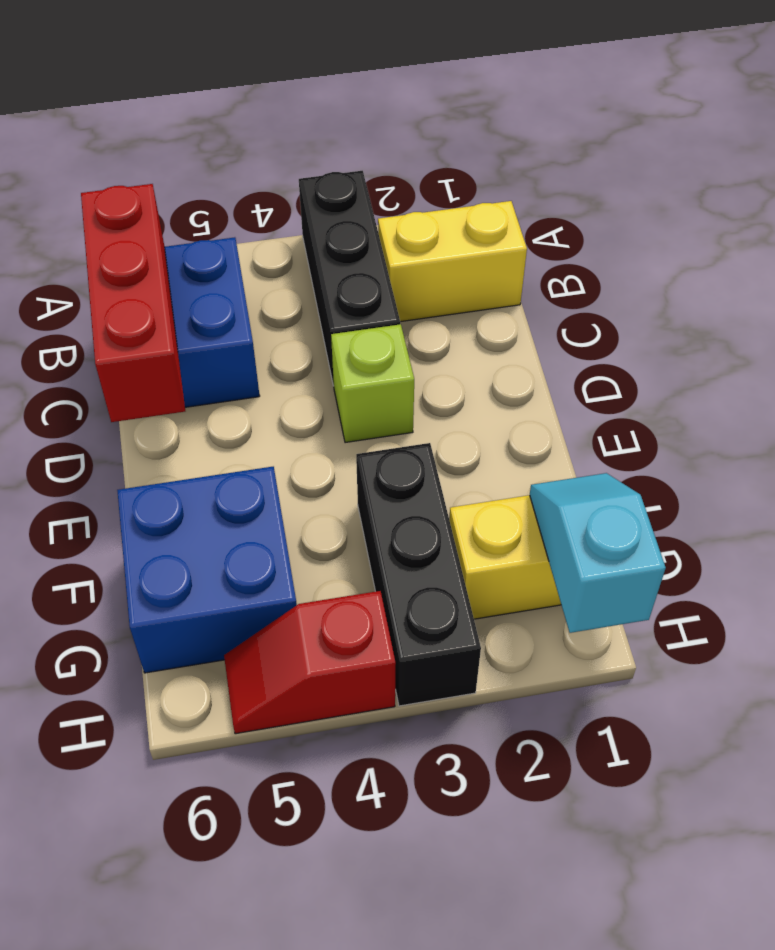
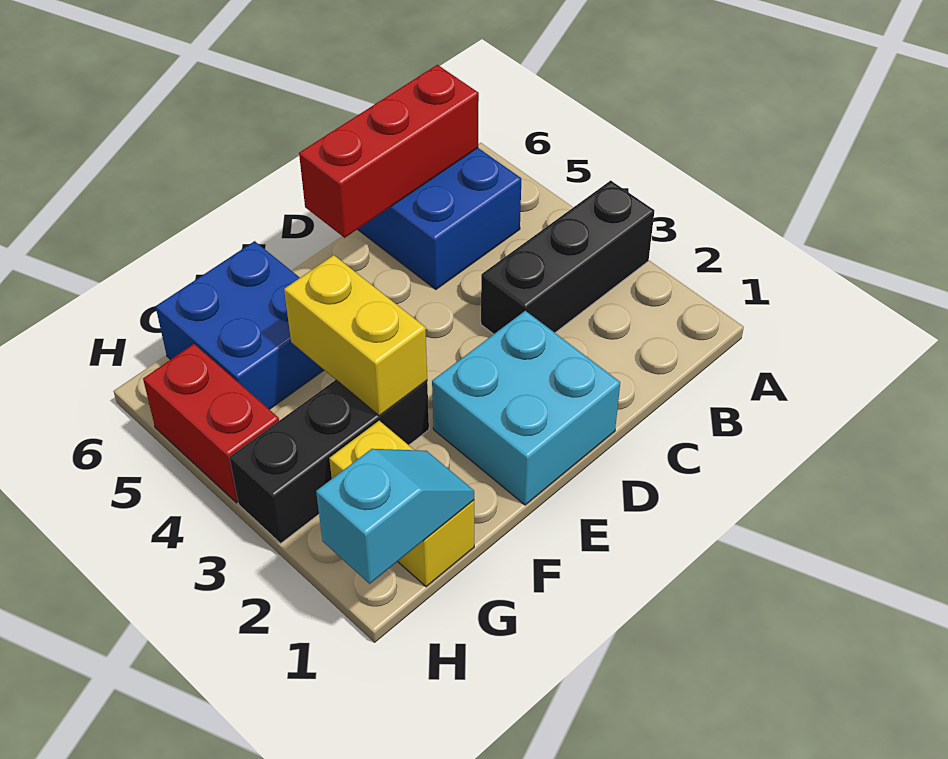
yellow brick B1:B2 level 1 -> yellow brick F3:F4 level 2
none -> cyan brick D1:E2 level 1
lime brick D3 level 1 -> none
red slope H4:H5 level 1 top 4 -> red brick H4:H5 level 1

